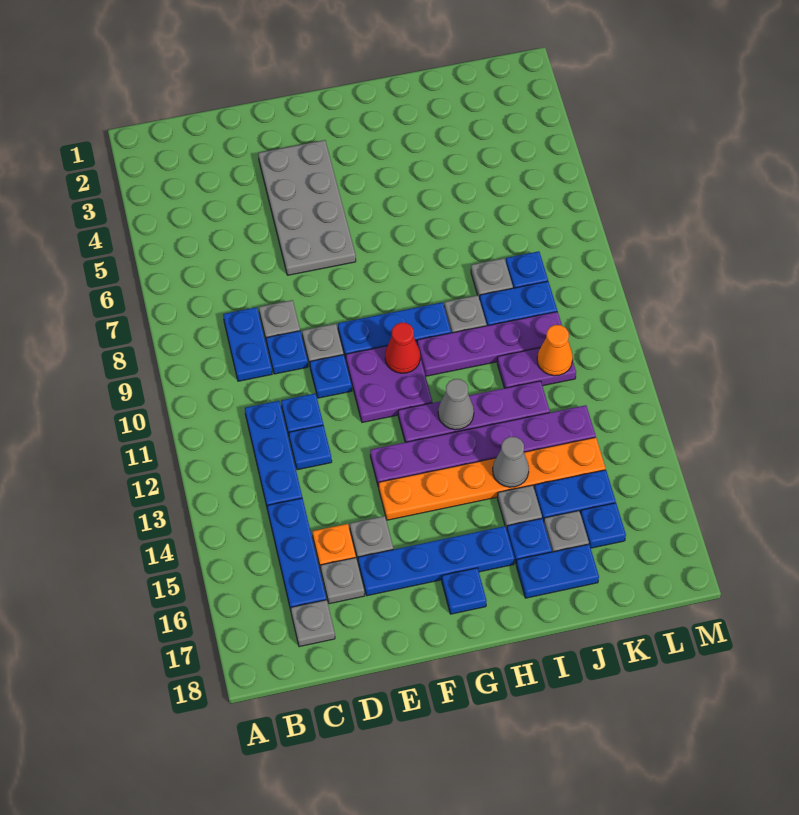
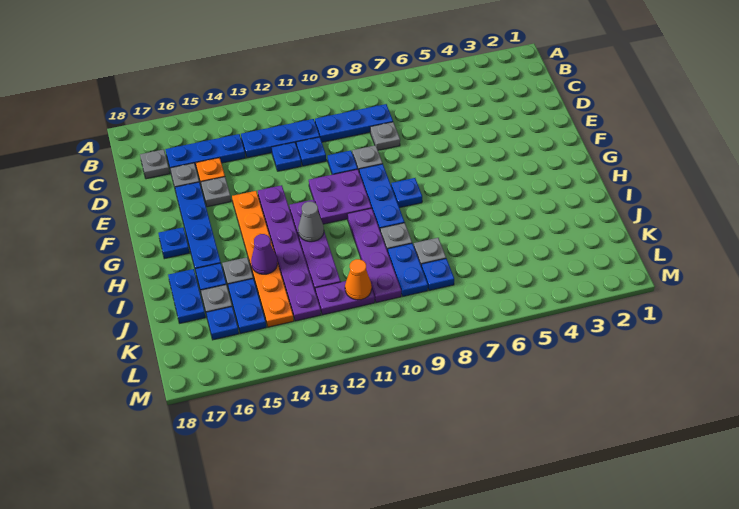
blue plate C8:C9 level 1 -> blue plate C8:C10 level 1
blue plate D9 level 1 -> blue plate G8 level 1
grey plate E3:F6 level 1 -> none
red cone G10 level 2 -> none
grey cone I14 level 2 -> purple cone I14 level 2
purple plate J11:K11 level 1 -> purple plate K11:K12 level 1

